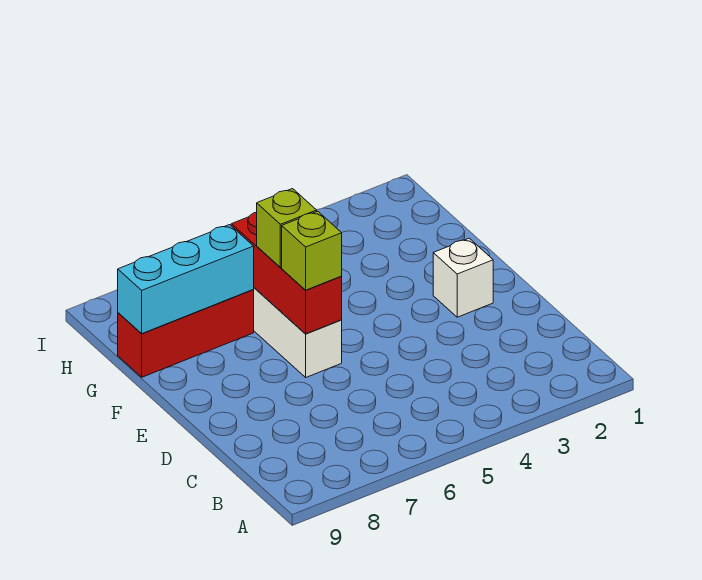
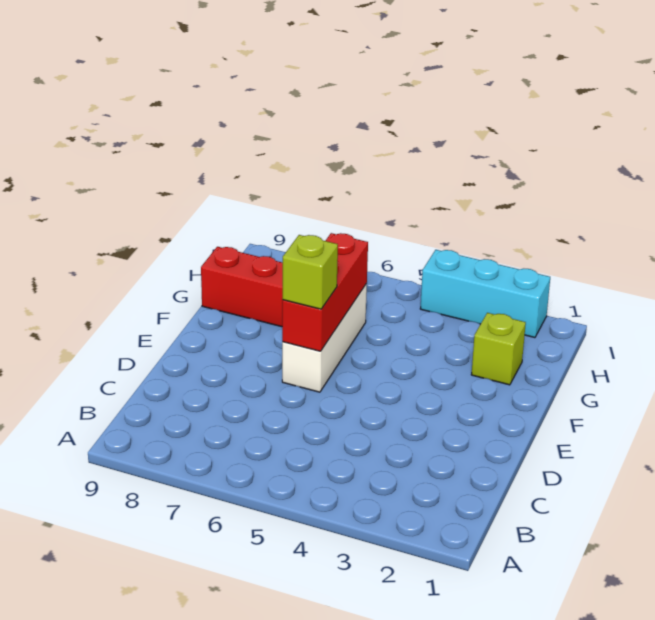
white brick E2 level 1 -> none
lime brick F6 level 3 -> lime brick G2 level 1
cyan brick G7:G9 level 2 -> cyan brick I2:I4 level 1

